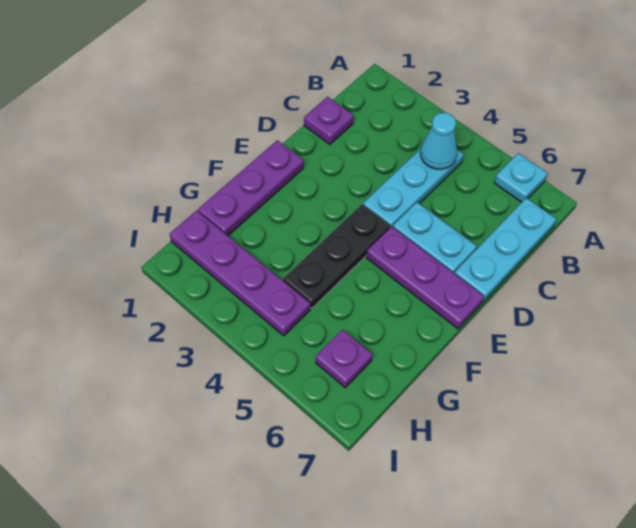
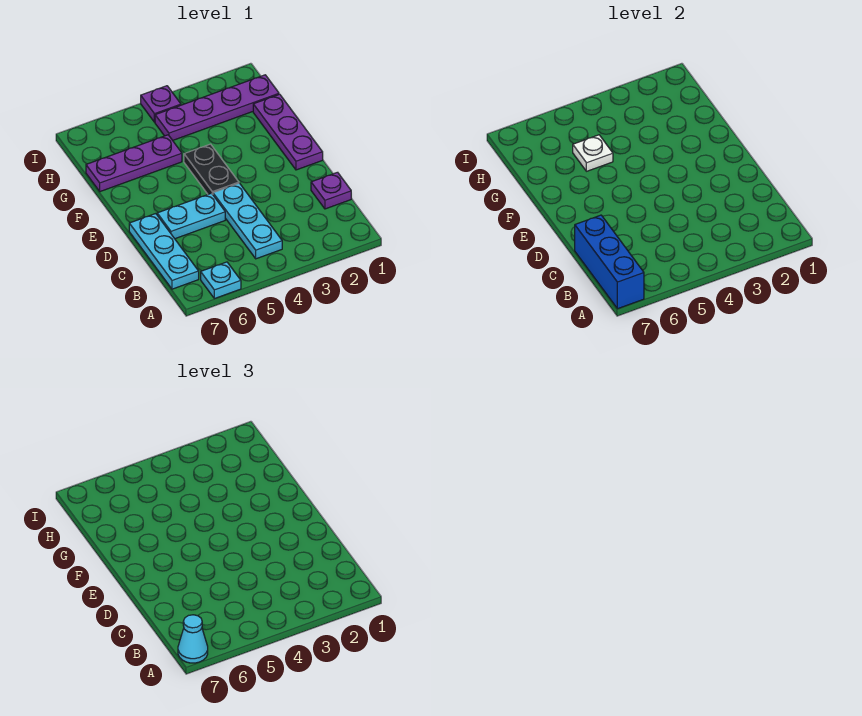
none -> blue brick A7:C7 level 2
cyan cone B4 level 2 -> cyan cone A7 level 3
black plate E4:G4 level 1 -> black plate E4:F4 level 1
purple plate E5:E7 level 1 -> purple plate G5:G7 level 1
none -> white plate G5 level 2
purple plate H6 level 1 -> purple plate I4 level 1

